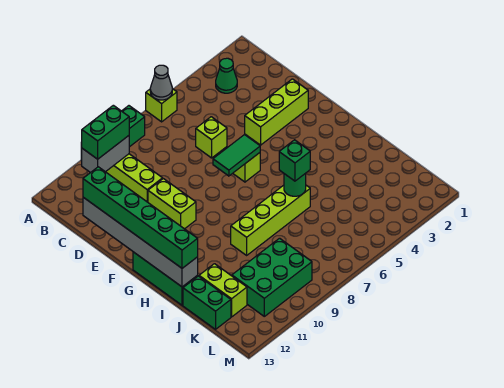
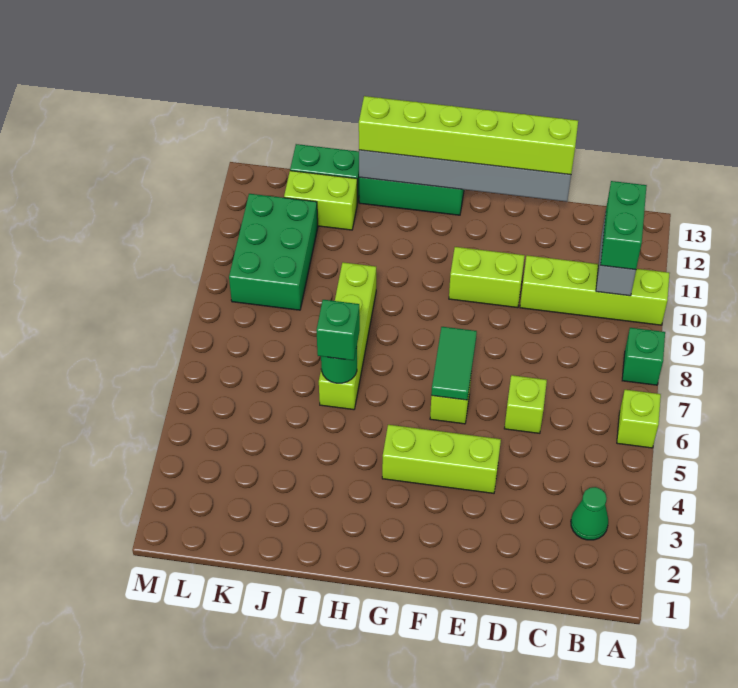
grey cone A6 level 2 -> none
green brick D13:I13 level 3 -> lime brick D13:I13 level 3
lime brick E2:E4 level 1 -> lime brick E4:G4 level 1

